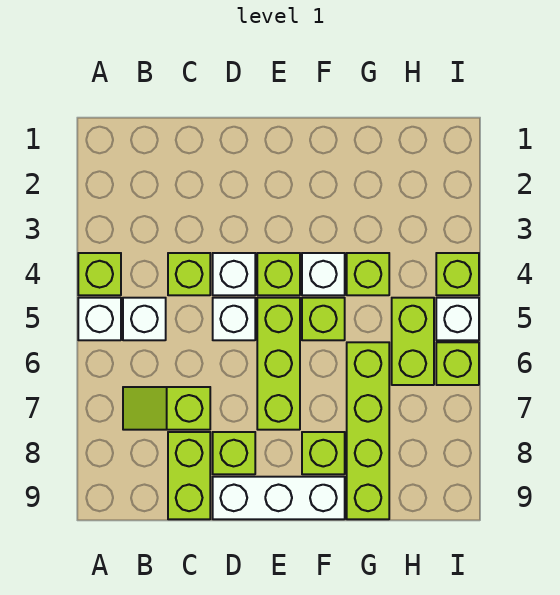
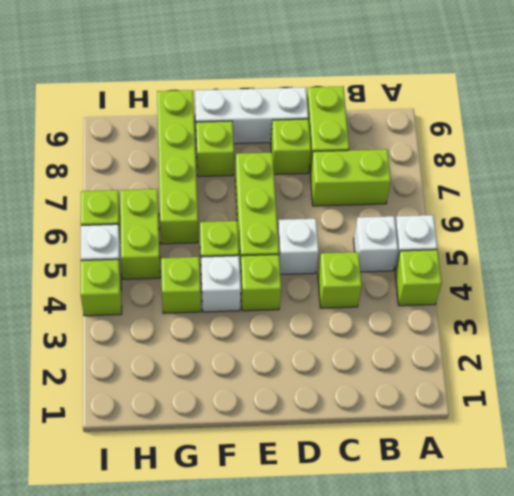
lime slope B7:C7 level 1 top C -> lime brick B7:C7 level 1
white brick D4 level 1 -> none

